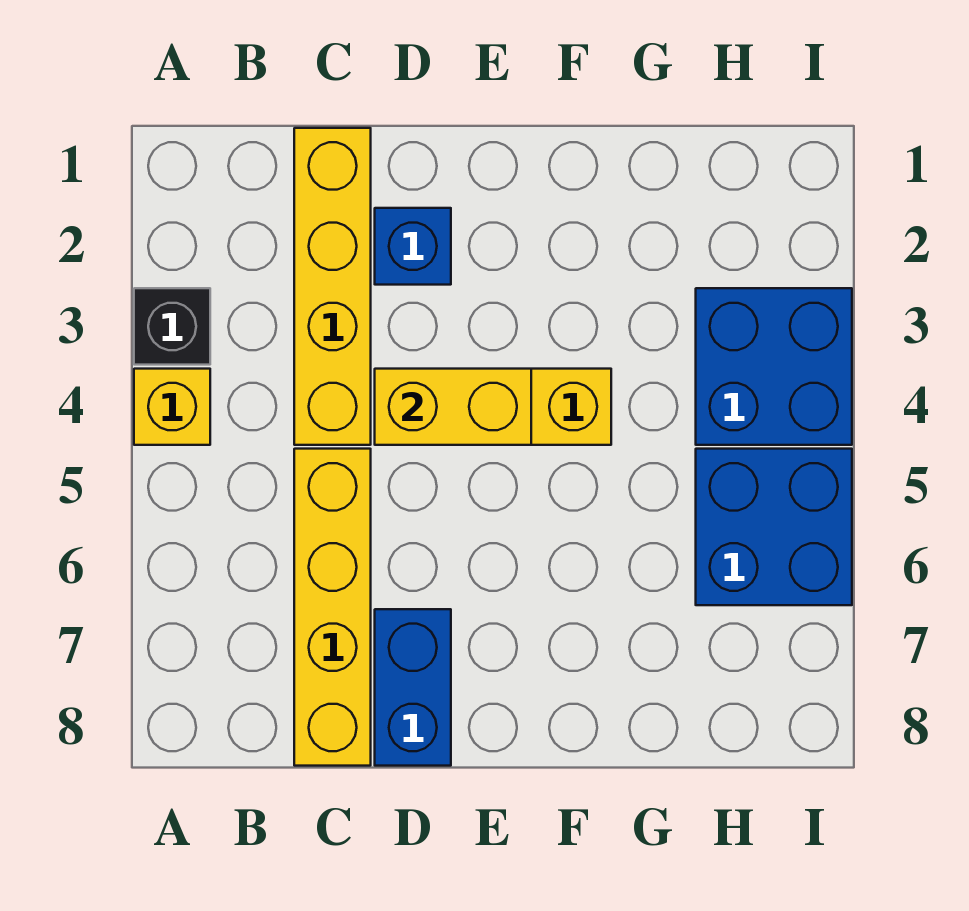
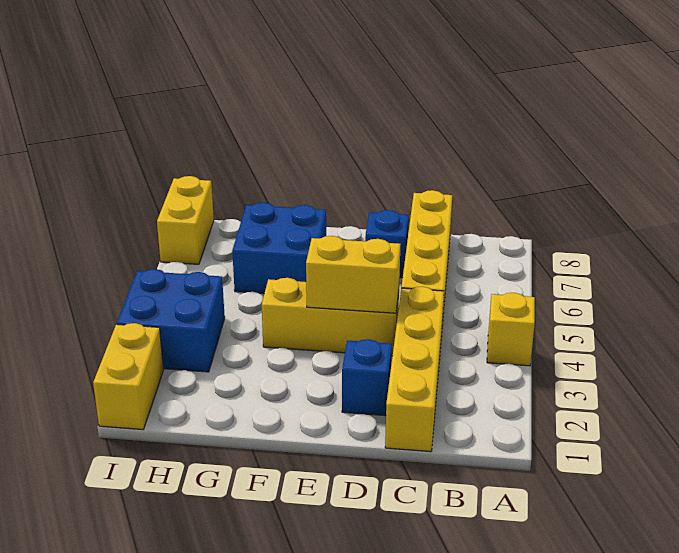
black brick A3 level 1 -> none
blue brick D7:D8 level 1 -> blue brick D7 level 1
blue brick H5:I6 level 1 -> blue brick F6:G7 level 1
none -> yellow brick I1:I2 level 1
none -> yellow brick I7:I8 level 1

